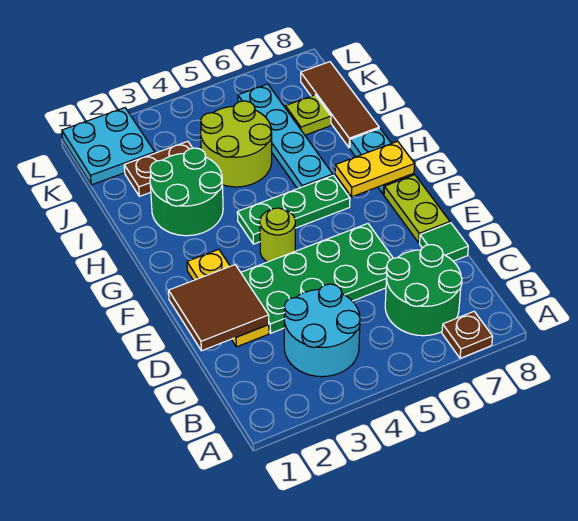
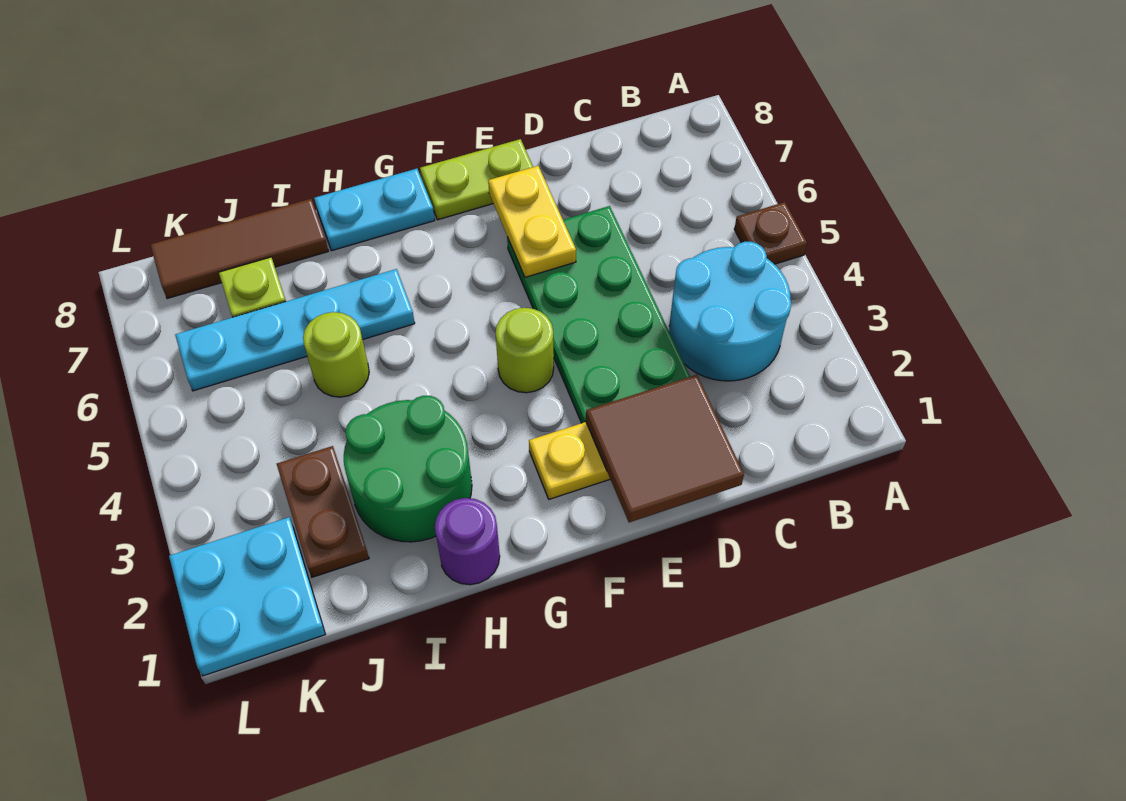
brown plate A7 level 1 -> brown plate A5 level 1
green round brick B6:C7 level 1 -> none
green tile D8 level 1 -> none
green plate G4:G6 level 1 -> none
yellow plate G7:G8 level 2 -> yellow plate E6:E7 level 2
none -> purple round brick H1 level 1
lime round brick I4:J5 level 1 -> lime round brick I5 level 1

